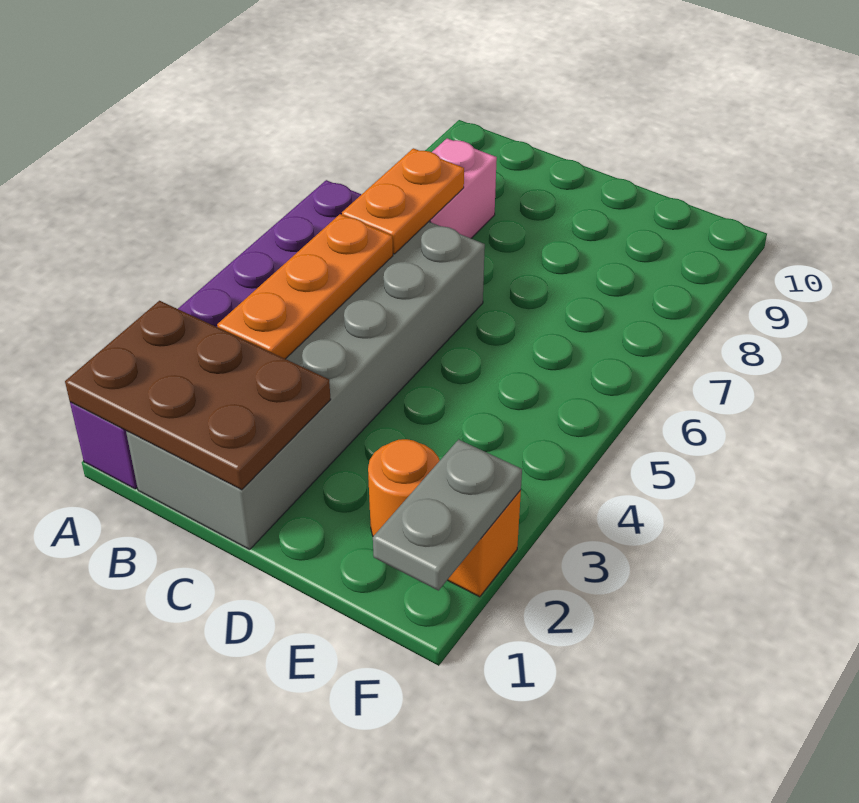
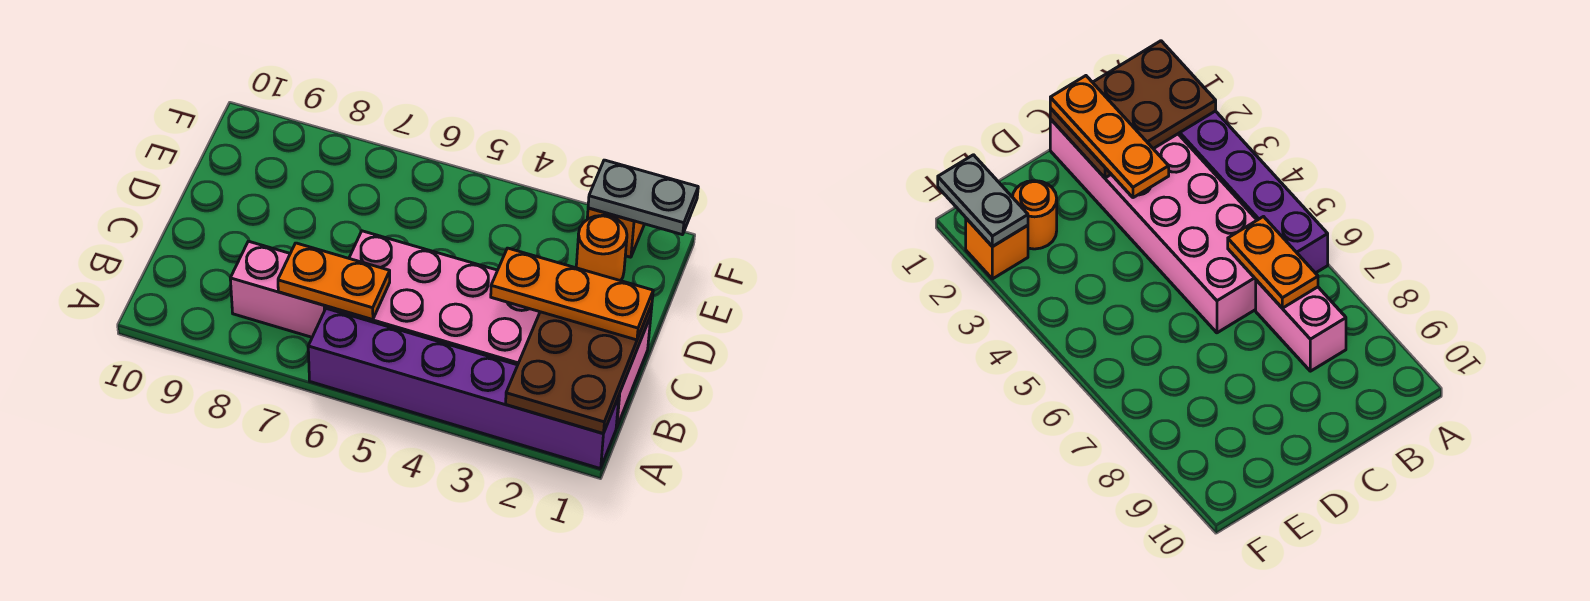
grey brick B1:C6 level 1 -> pink brick B1:C6 level 1
orange plate B3:B5 level 2 -> orange plate C1:C3 level 3

